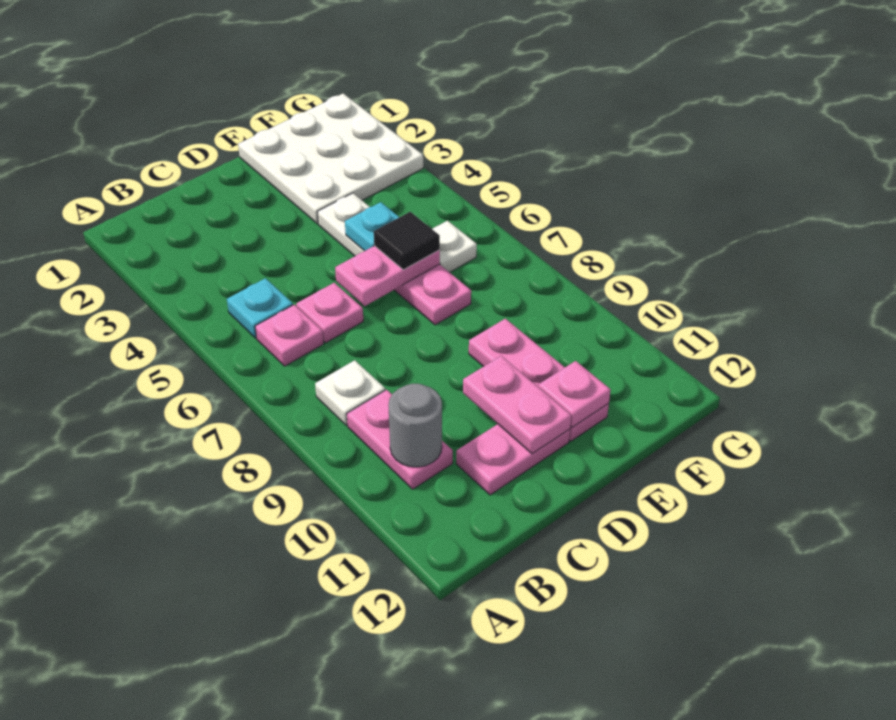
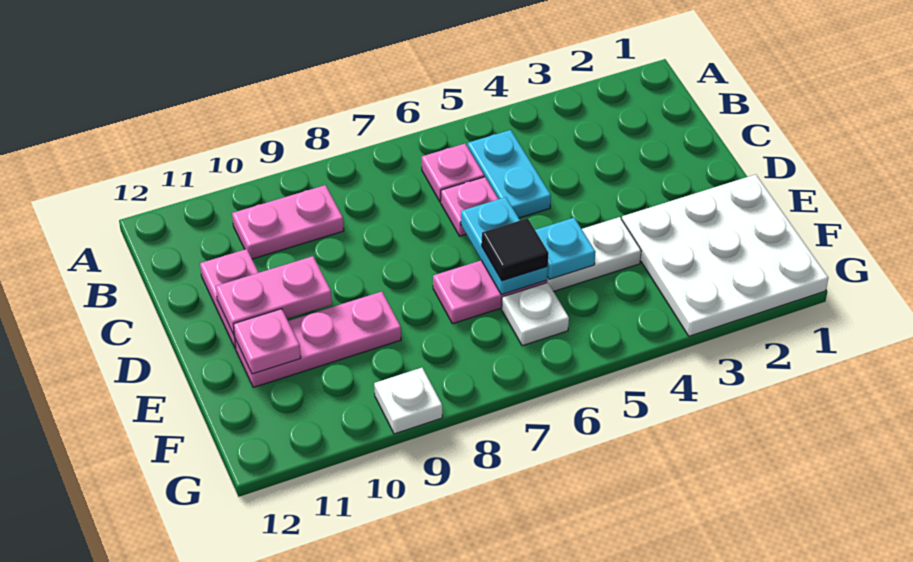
cyan plate B5 level 1 -> cyan plate B5:C5 level 1
white plate B8 level 1 -> white plate G9 level 1
grey round brick B10 level 2 -> none
pink plate D6:E6 level 2 -> cyan plate D6:E6 level 2

